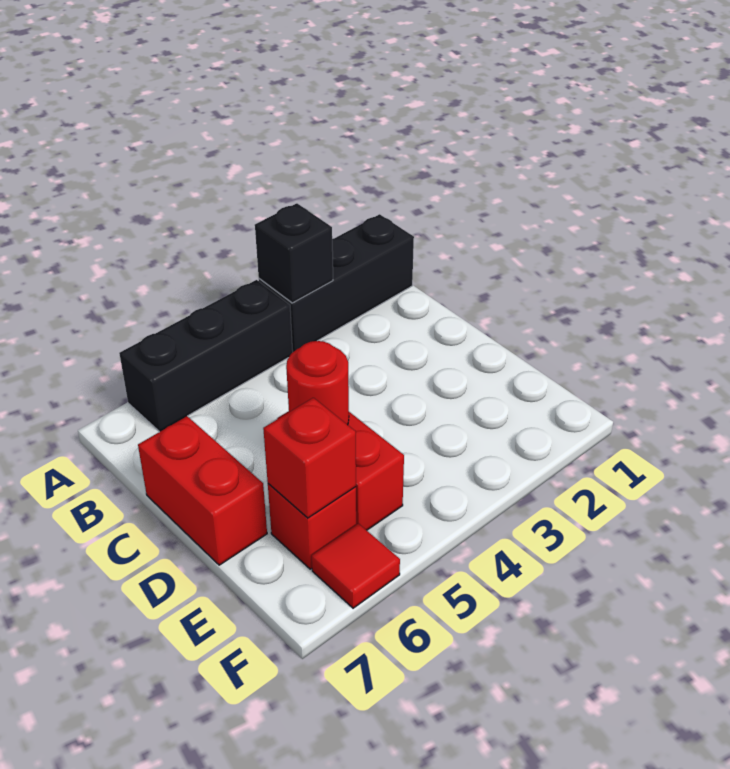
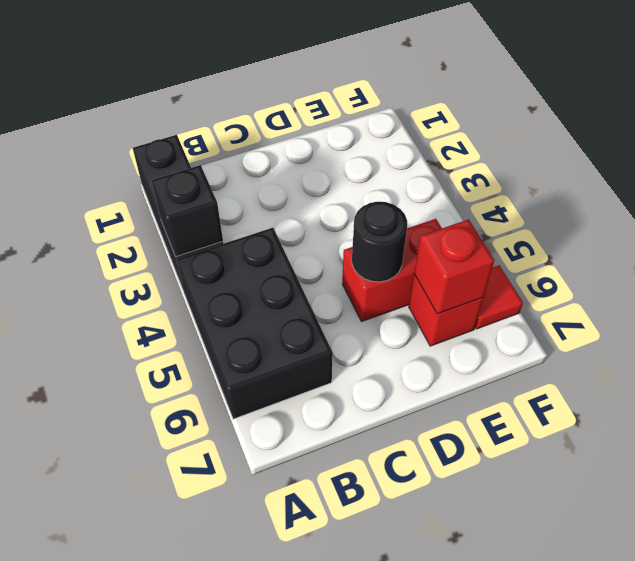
black brick A4:A6 level 1 -> black brick A4:B6 level 1
red brick C7:D7 level 1 -> none
red round brick D5 level 2 -> black round brick D5 level 2

